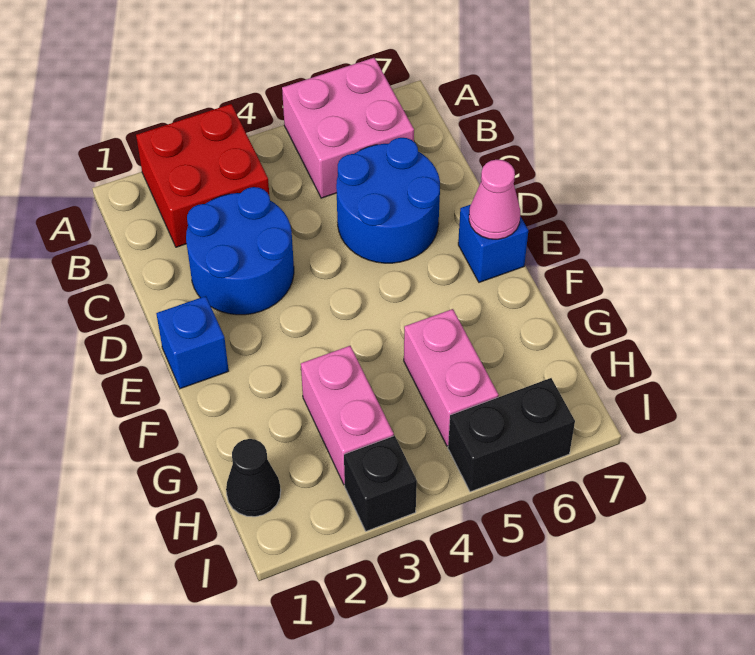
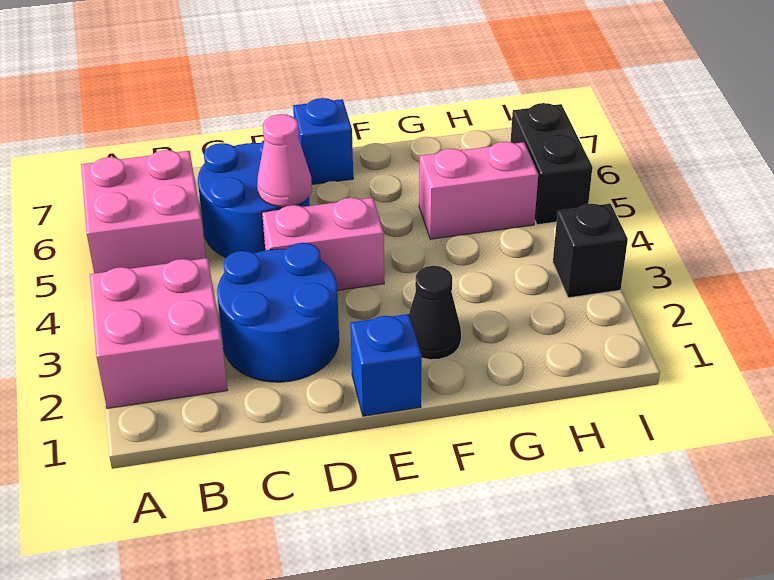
red brick A2:B3 level 1 -> pink brick A2:B3 level 1
pink cone E7 level 2 -> pink cone D5 level 2
pink brick G3:H3 level 1 -> pink brick D4:E4 level 1
black cone H1 level 1 -> black cone F2 level 1

